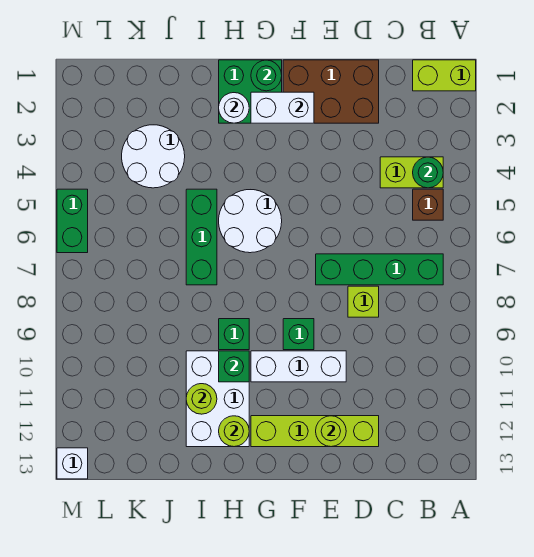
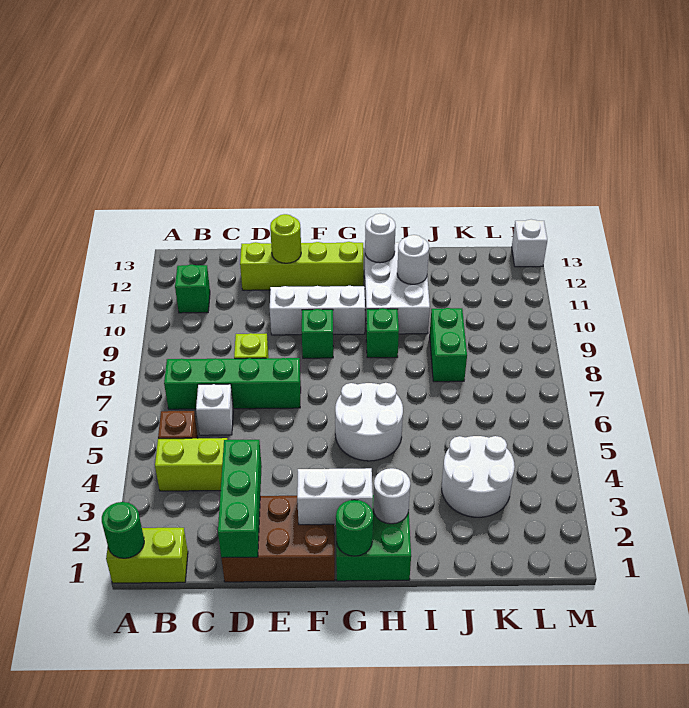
green round brick B4 level 2 -> green round brick A1 level 2
none -> white brick C6 level 1
green brick H10 level 2 -> green brick B11 level 1
lime round brick H12 level 2 -> white round brick H12 level 2
green brick I5:I7 level 1 -> green brick D1:D3 level 2
lime round brick I11 level 2 -> white round brick I11 level 2
green brick M5:M6 level 1 -> green brick J8:J9 level 1

